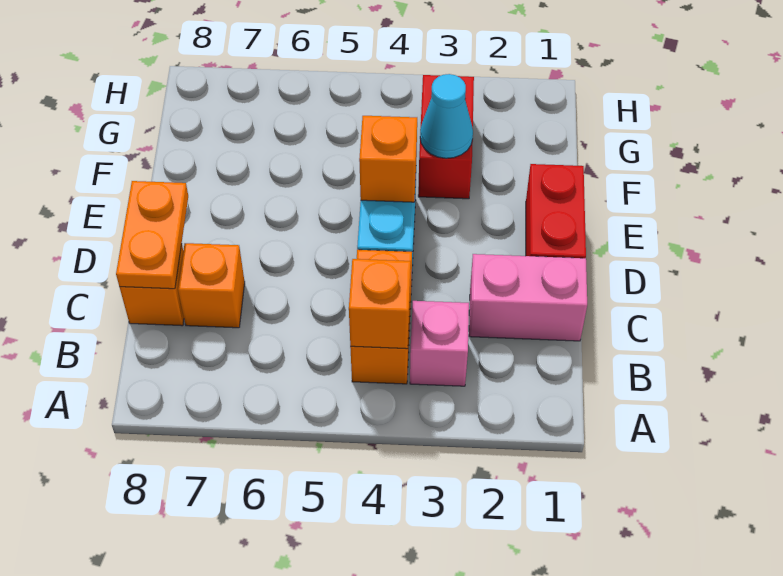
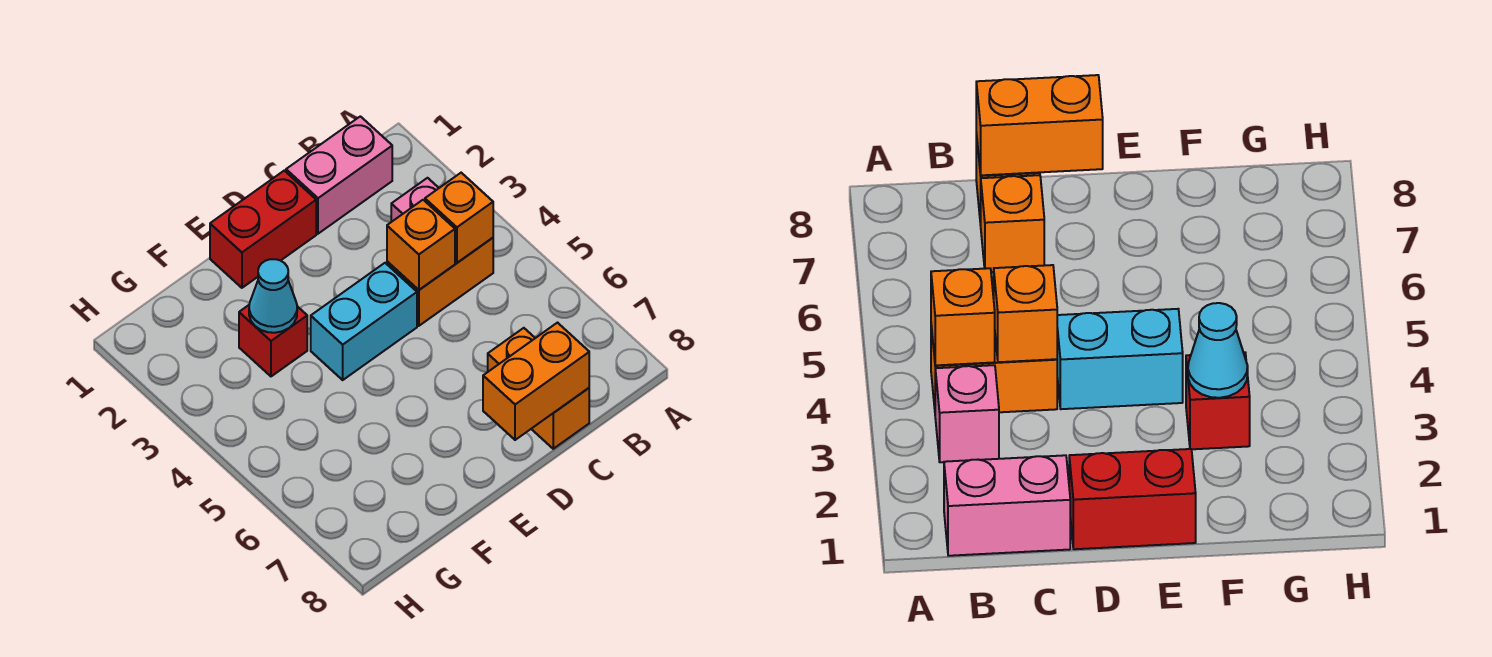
pink brick C1:C2 level 1 -> pink brick B1:C1 level 1
orange plate C8:D8 level 2 -> orange brick C8:D8 level 2
orange brick E4 level 2 -> orange brick C4 level 2
red brick F3:G3 level 1 -> red brick F3 level 1

